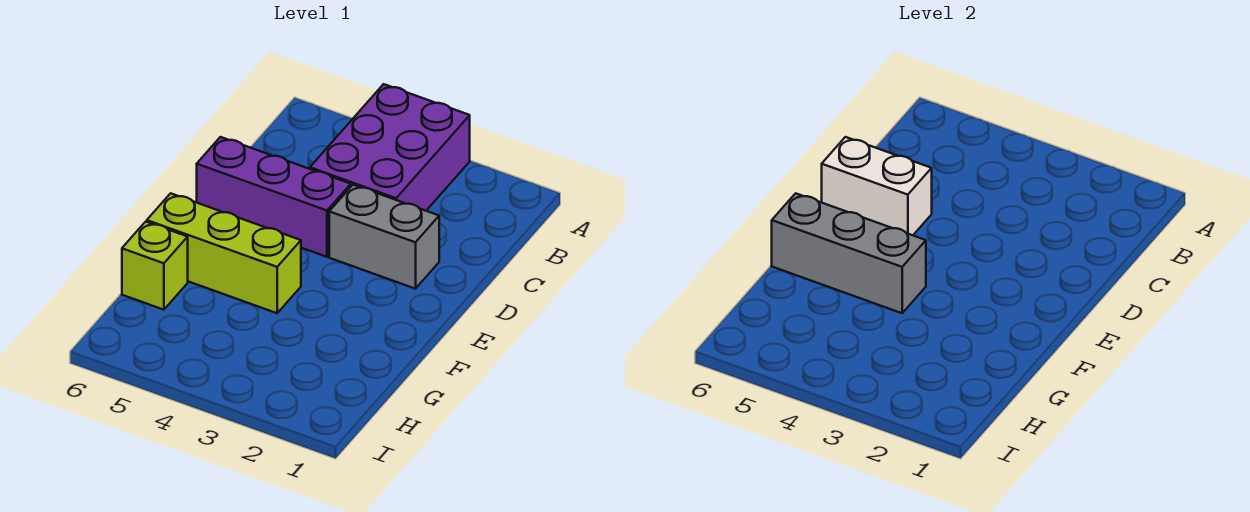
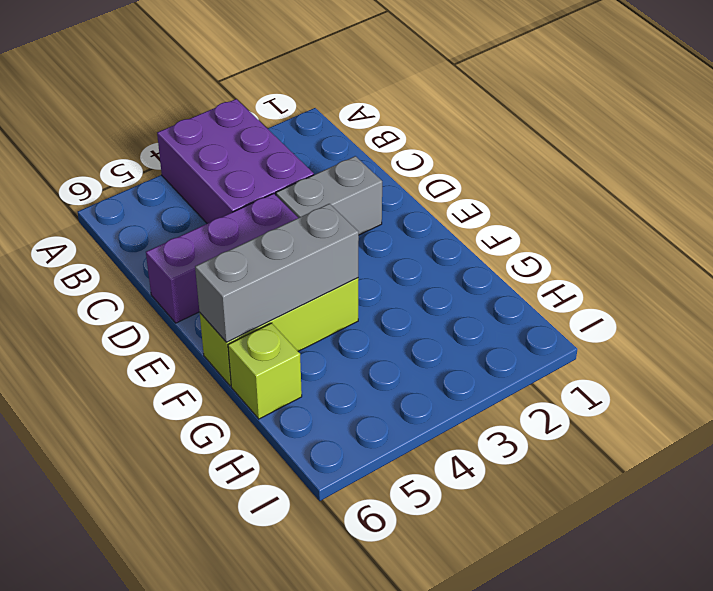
white brick D5:D6 level 2 -> none

